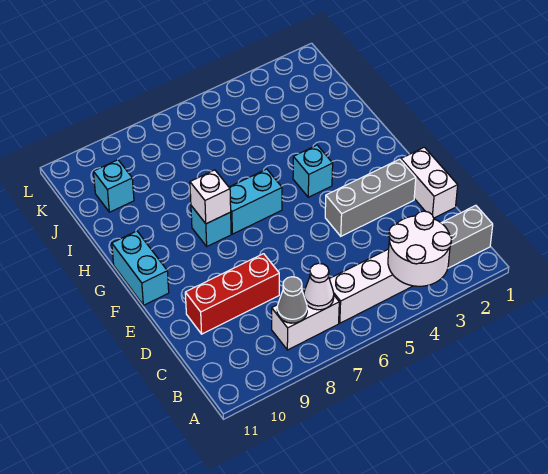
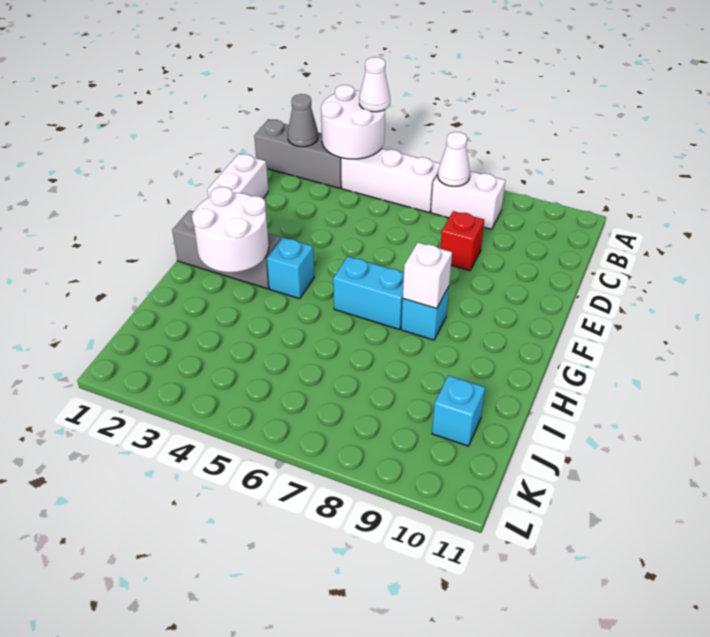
none -> white cone A4 level 3
grey cone B8 level 2 -> grey cone B2 level 2
red brick D8:D10 level 1 -> red brick D8 level 1
grey brick E2:E4 level 1 -> grey brick G1:G3 level 1
cyan brick F11:G11 level 1 -> none
none -> white round brick G2:H3 level 2

